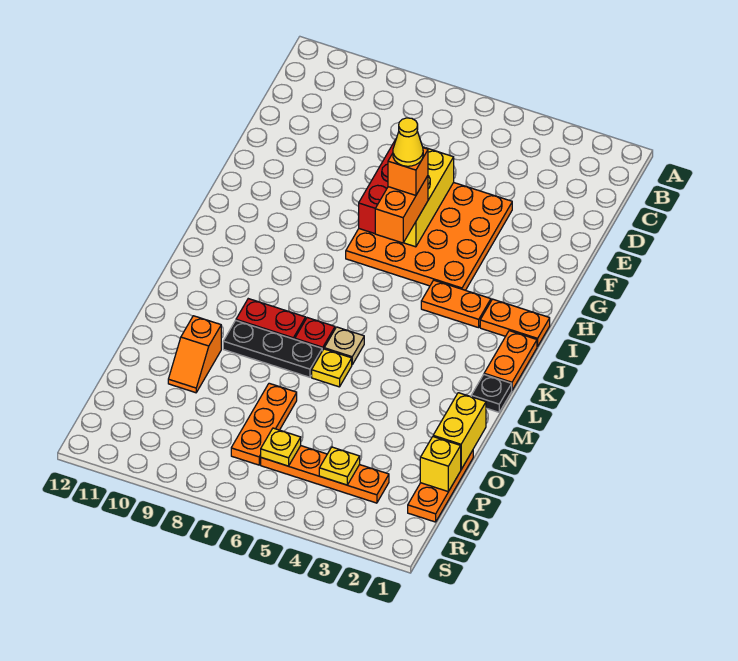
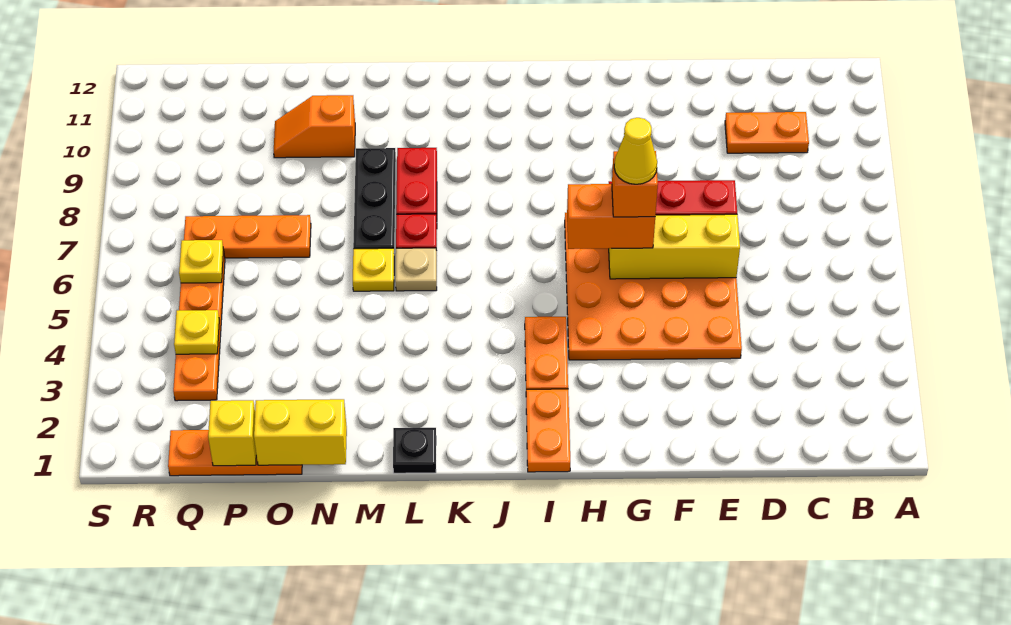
orange plate J1:K1 level 1 -> orange plate C10:D10 level 1

